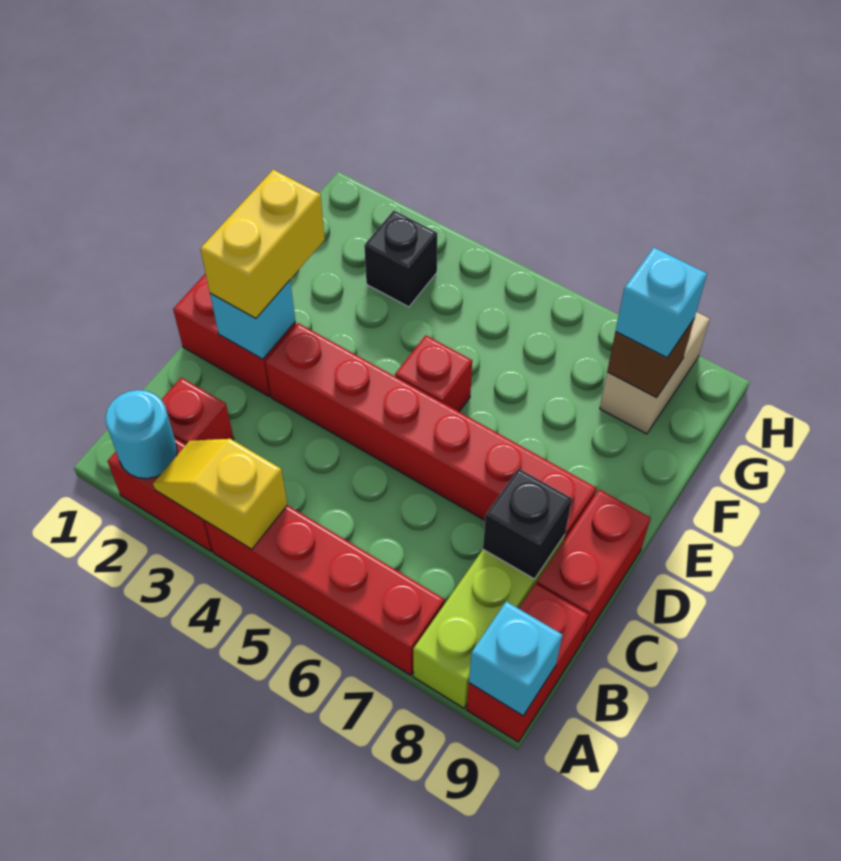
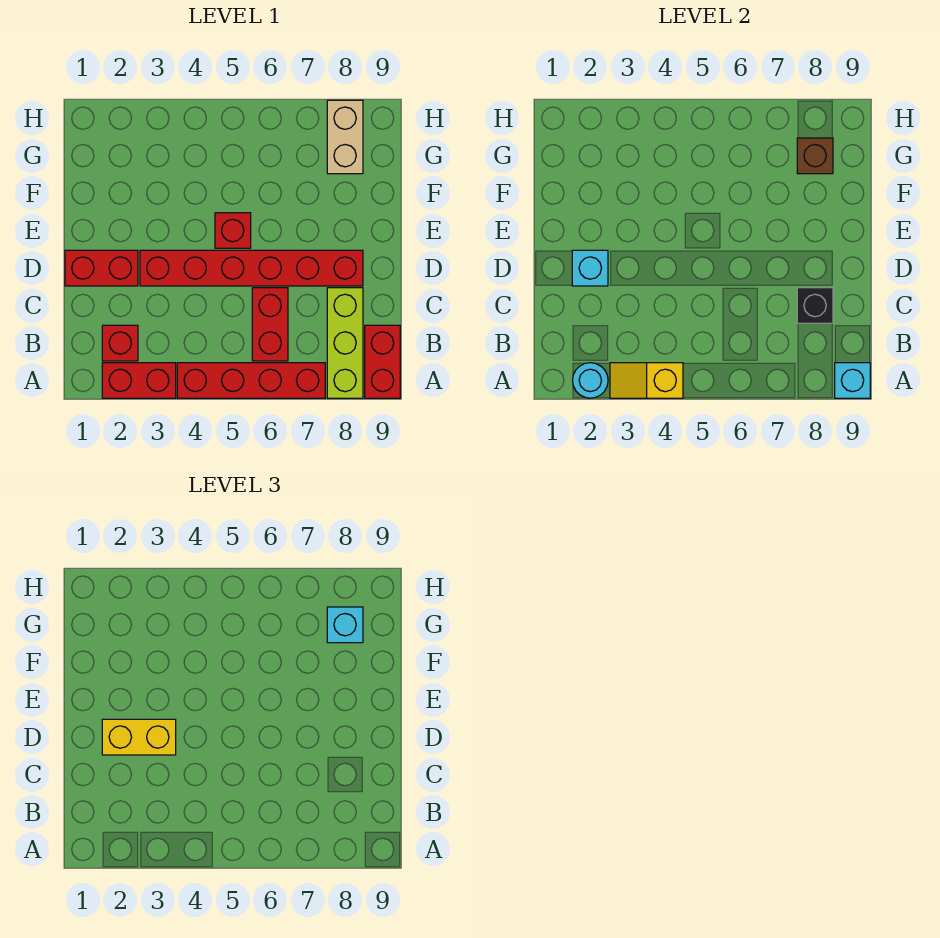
red brick C9:D9 level 1 -> red brick B6:C6 level 1
yellow brick D2:E2 level 3 -> yellow brick D2:D3 level 3
black brick G3 level 1 -> none

